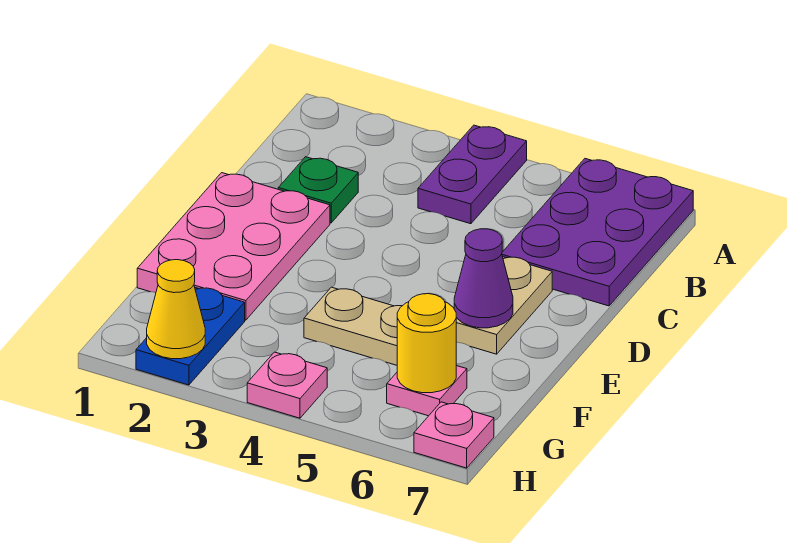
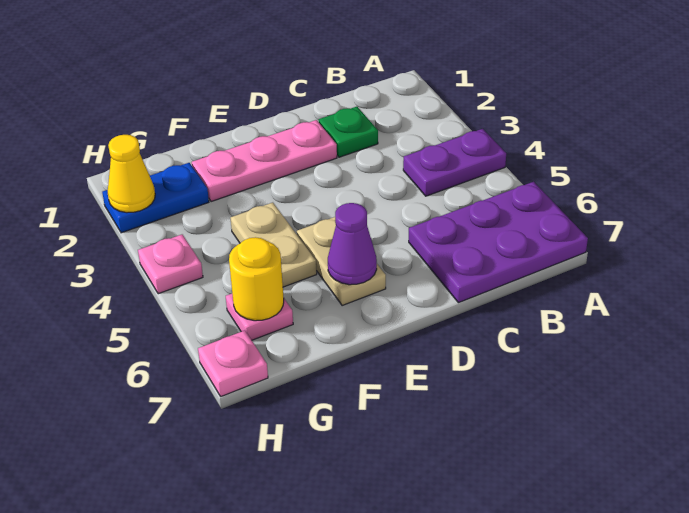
pink plate D1:F2 level 1 -> pink plate D2:F2 level 1
tan plate D6:E6 level 1 -> tan plate E5:E6 level 1

